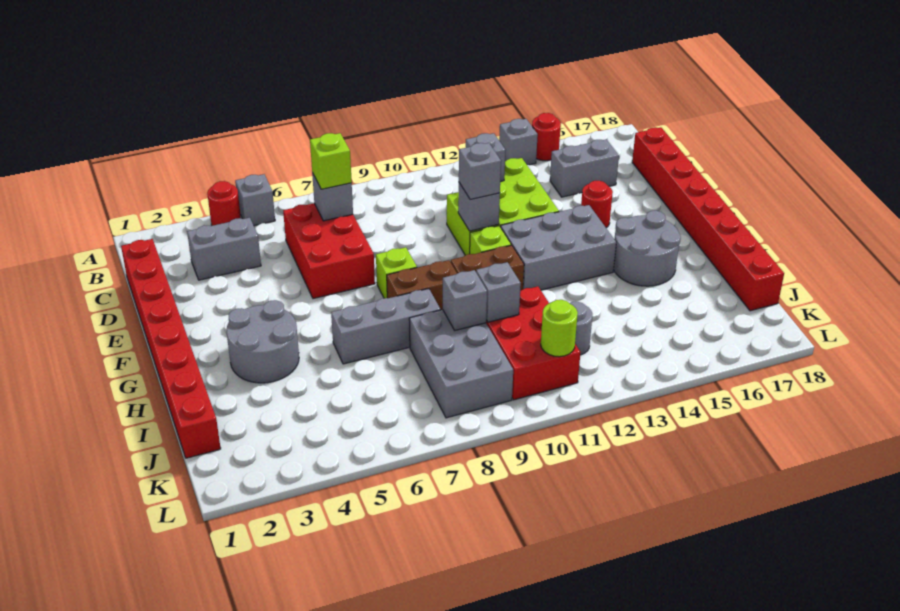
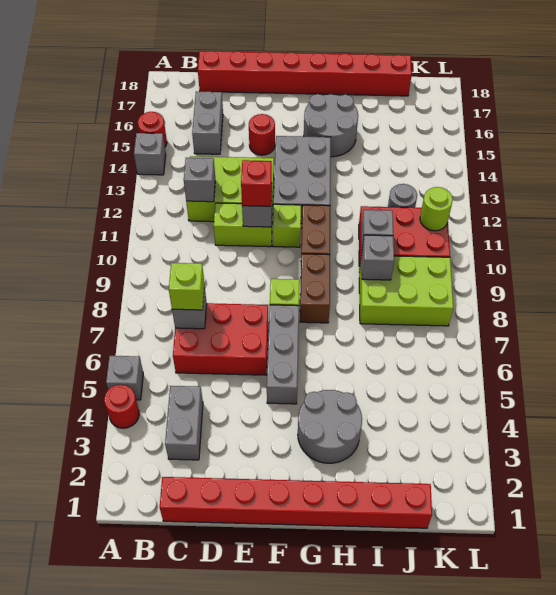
grey brick E11 level 3 -> red brick E11 level 3
grey brick H6:H8 level 1 -> grey brick F5:F7 level 1
grey brick I8:K9 level 1 -> lime brick I8:K9 level 1

